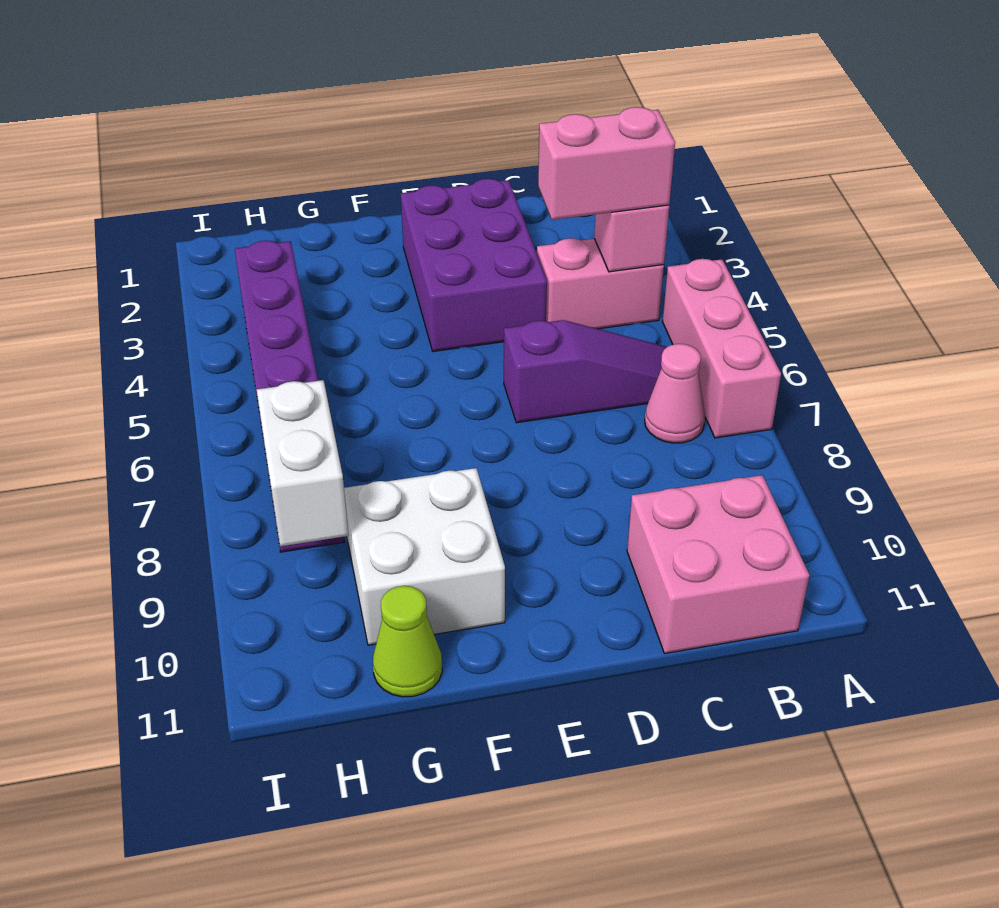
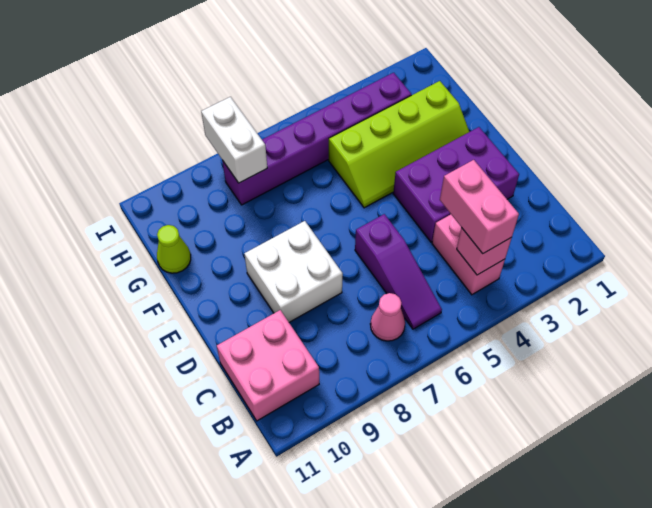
pink brick A5:A7 level 1 -> none
none -> lime slope F2:G5 level 1 top G
white brick F9:G10 level 1 -> white brick D8:E9 level 1
white brick H8:H9 level 2 -> white brick H8:I8 level 2

